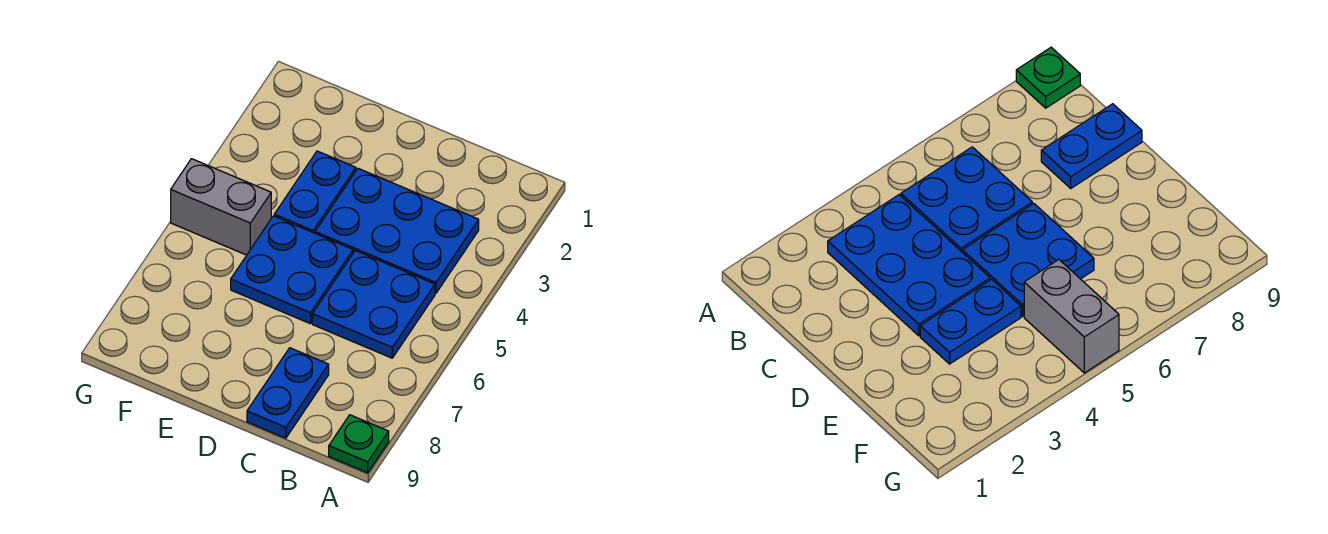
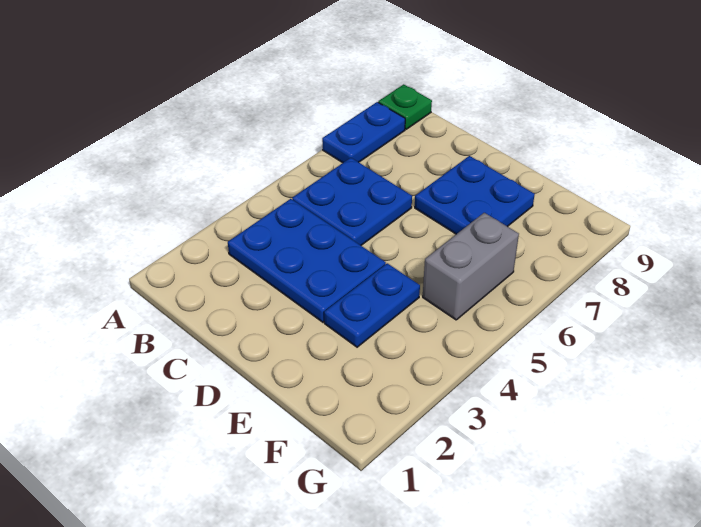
blue plate C8:C9 level 1 -> blue plate A7:A8 level 1
blue plate D5:E6 level 1 -> blue plate D7:E8 level 1
grey brick F5:G5 level 1 -> grey brick F5:F6 level 1

